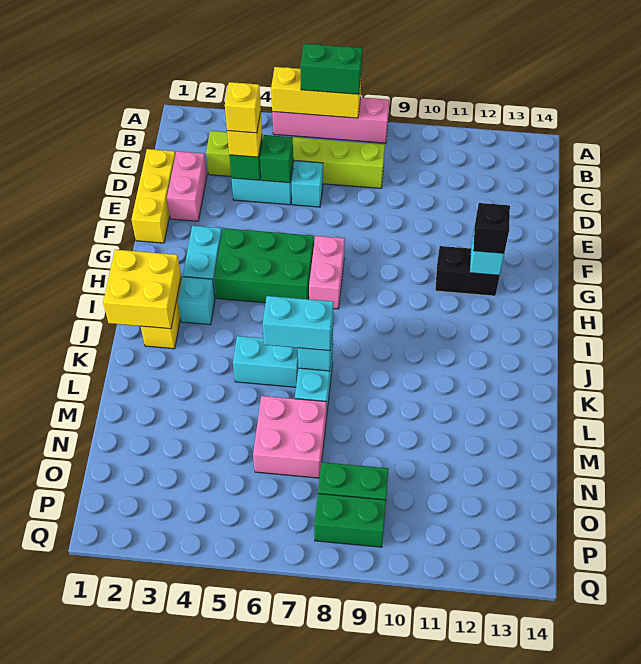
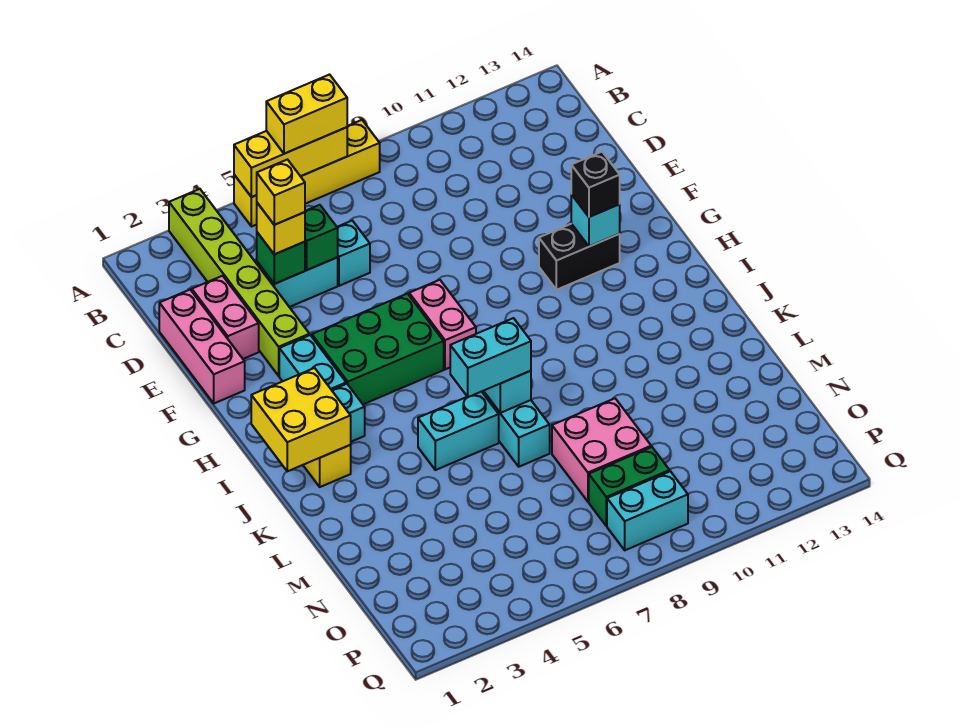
pink brick A5:A8 level 1 -> yellow brick A5:A8 level 1
green brick A6:A7 level 3 -> yellow brick A6:A7 level 3
lime brick C3:C8 level 1 -> lime brick A3:F3 level 1
yellow brick D1:F1 level 1 -> pink brick D1:F1 level 1
pink brick M6:N7 level 1 -> pink brick M8:N9 level 1
green brick P8:P9 level 1 -> cyan brick P8:P9 level 1

